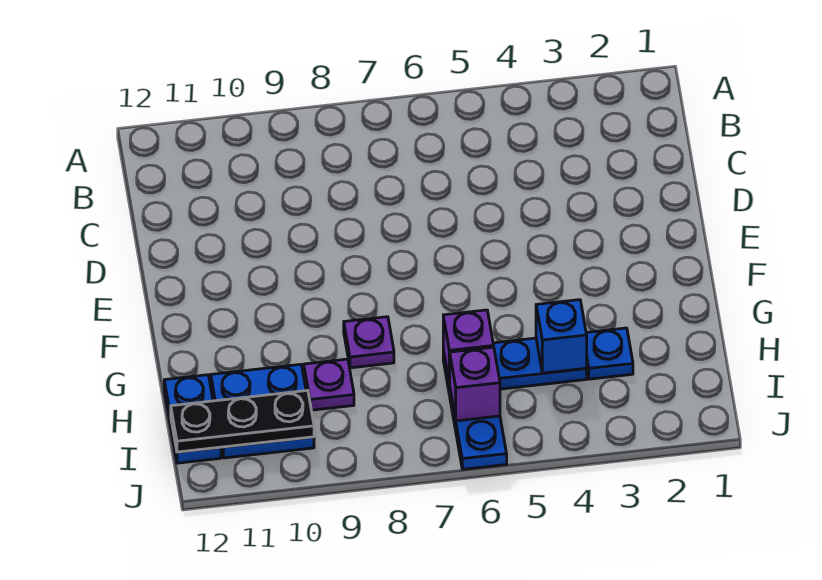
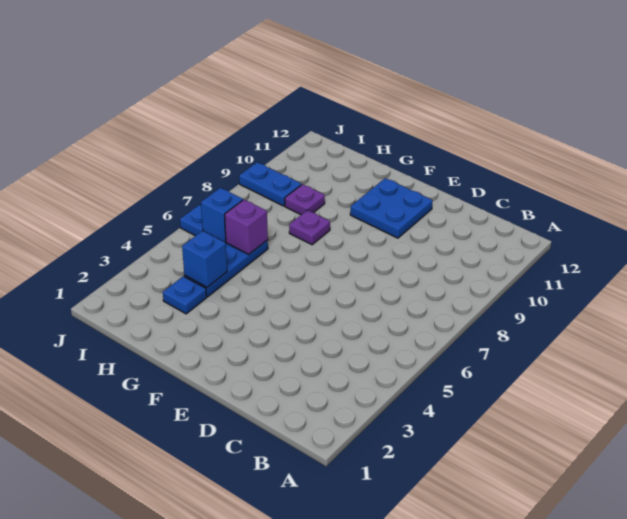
blue plate H10:I11 level 1 -> blue plate E10:F11 level 1
blue plate H12:I12 level 1 -> blue plate I9:J9 level 1
purple brick I6 level 2 -> blue brick I6 level 2
black plate I10:I12 level 2 -> none

